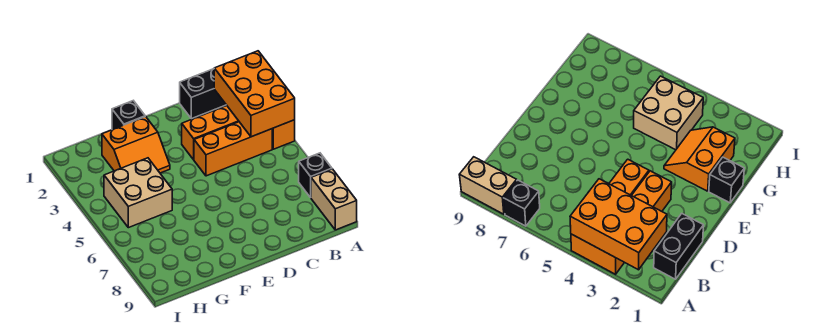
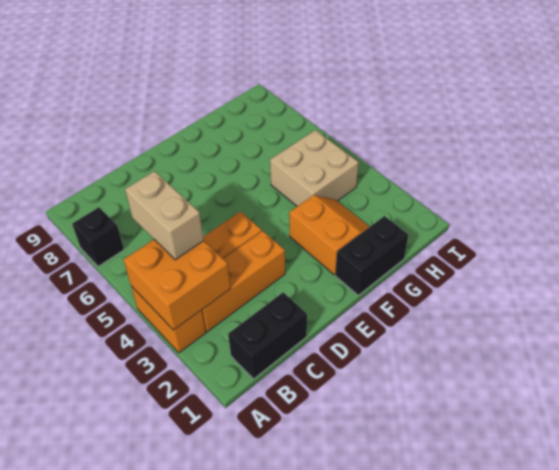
orange brick A2:B4 level 2 -> orange brick A3:B4 level 2
tan brick A8:A9 level 1 -> tan brick B4:B5 level 3
black brick F1 level 1 -> black brick F1:G1 level 1
orange slope F2:G3 level 1 top 2 -> orange slope F2:G3 level 1 top F

